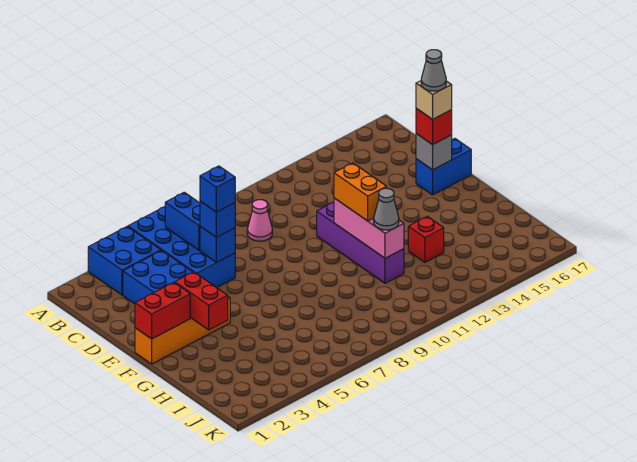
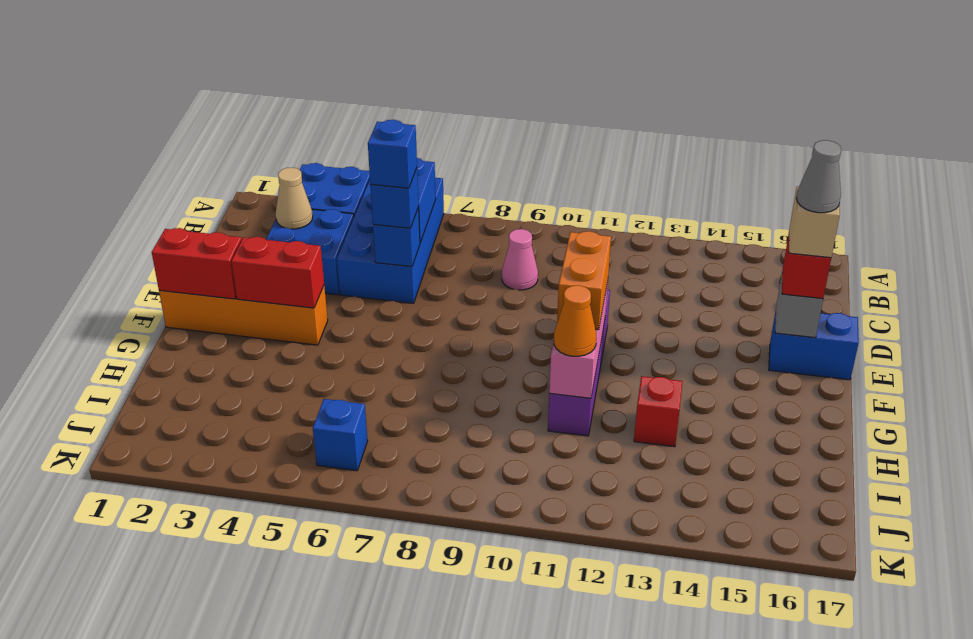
none -> tan cone C3 level 2
red brick F3:G3 level 2 -> red brick F3:F4 level 2
grey cone H11 level 3 -> orange cone H11 level 3
none -> blue brick J6 level 1

